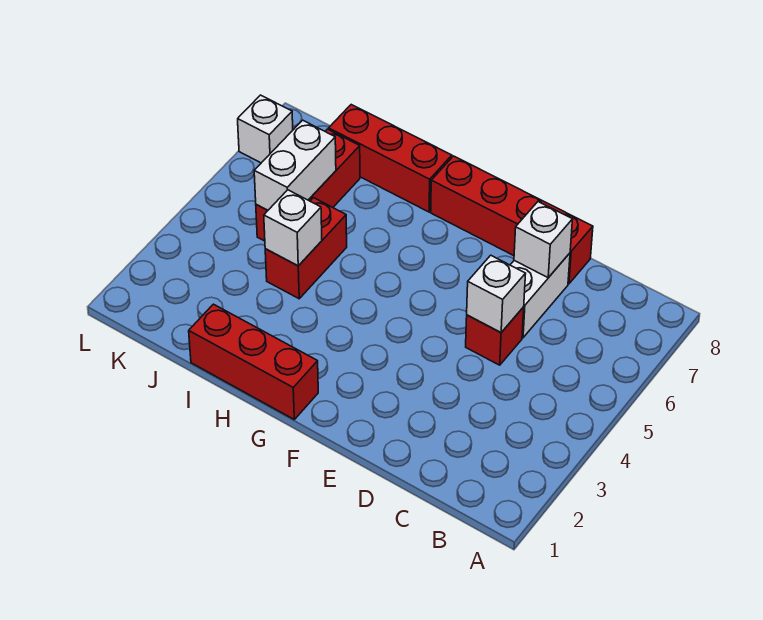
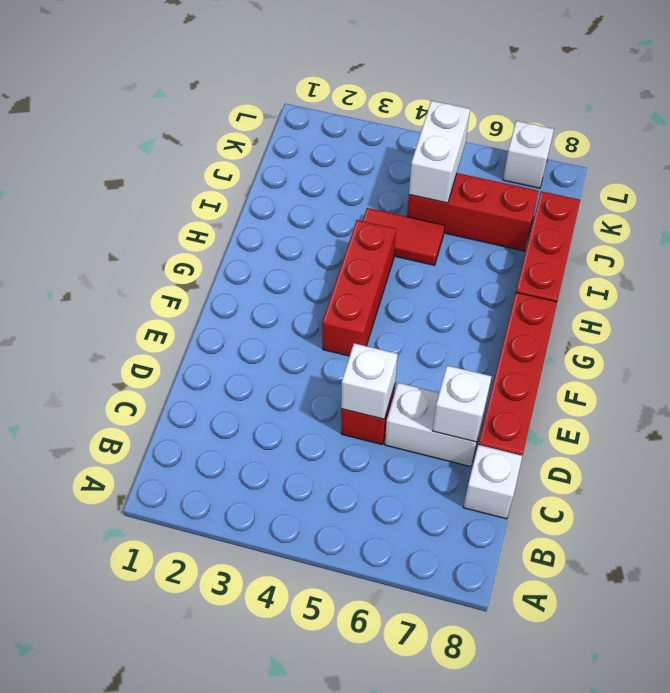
red brick G1:I1 level 1 -> red brick F4:H4 level 1
red brick I4:I5 level 1 -> red tile I4:I5 level 1
white brick I4 level 2 -> white brick C8 level 1
white brick J5:J6 level 2 -> white brick J5:K5 level 2

